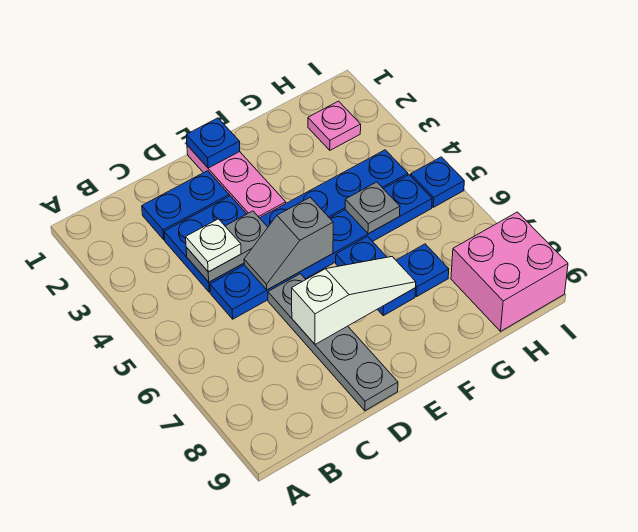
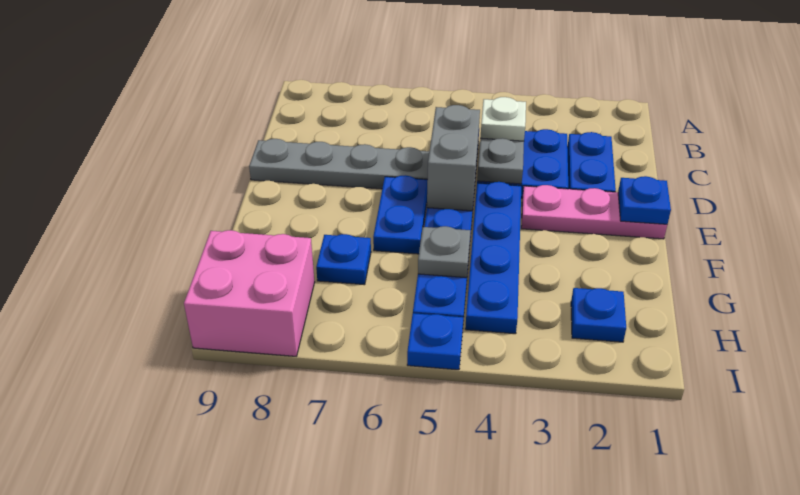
grey slope D5:E5 level 2 top E -> grey brick D5:E5 level 2
white slope D7:F7 level 2 top D -> none
blue plate F6:F7 level 1 -> blue plate E6:F6 level 1
pink plate H2 level 1 -> blue plate H2 level 1

